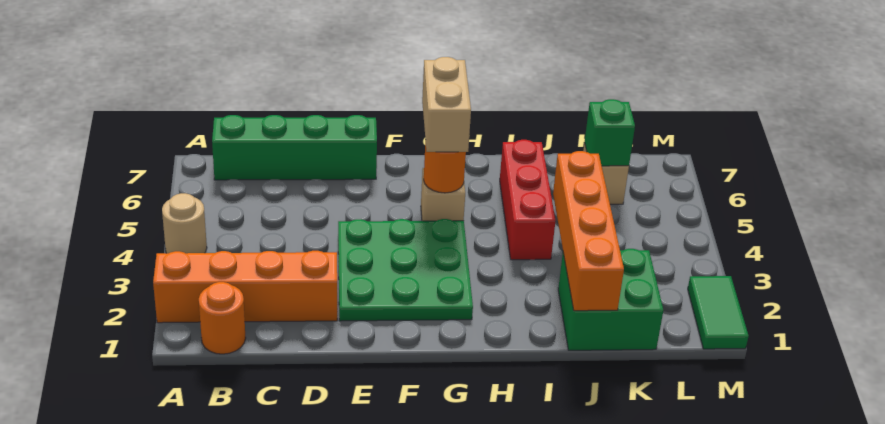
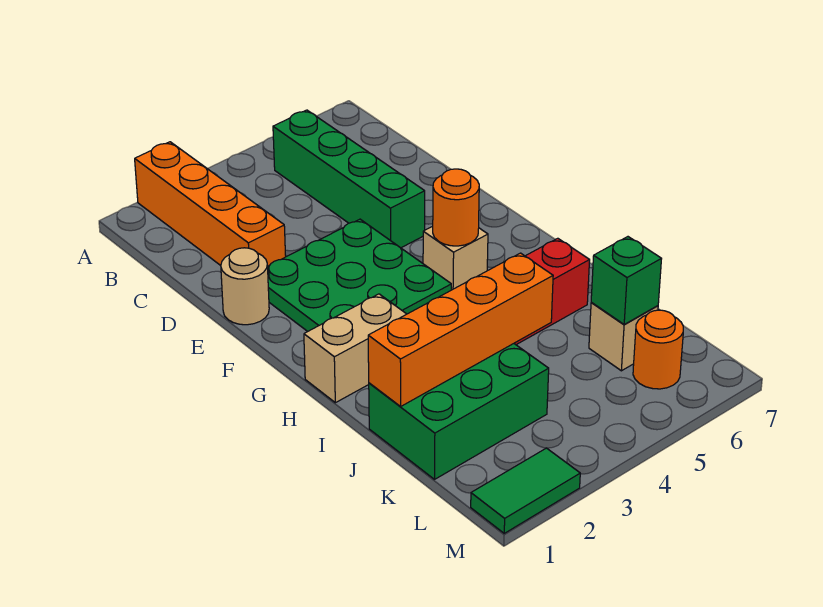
tan round brick A4 level 1 -> tan round brick E1 level 1
orange round brick B1 level 1 -> orange round brick L6 level 1
green brick B7:E7 level 1 -> green brick B5:E5 level 1
tan brick G5:G6 level 3 -> tan brick H1:H2 level 1
green brick J1:K2 level 1 -> green brick J1:K3 level 1

